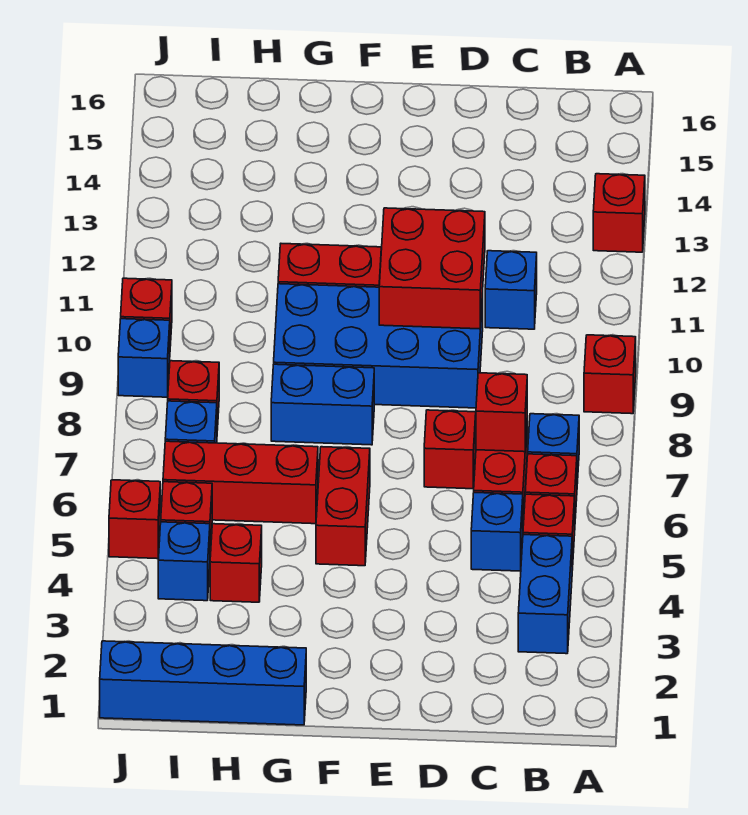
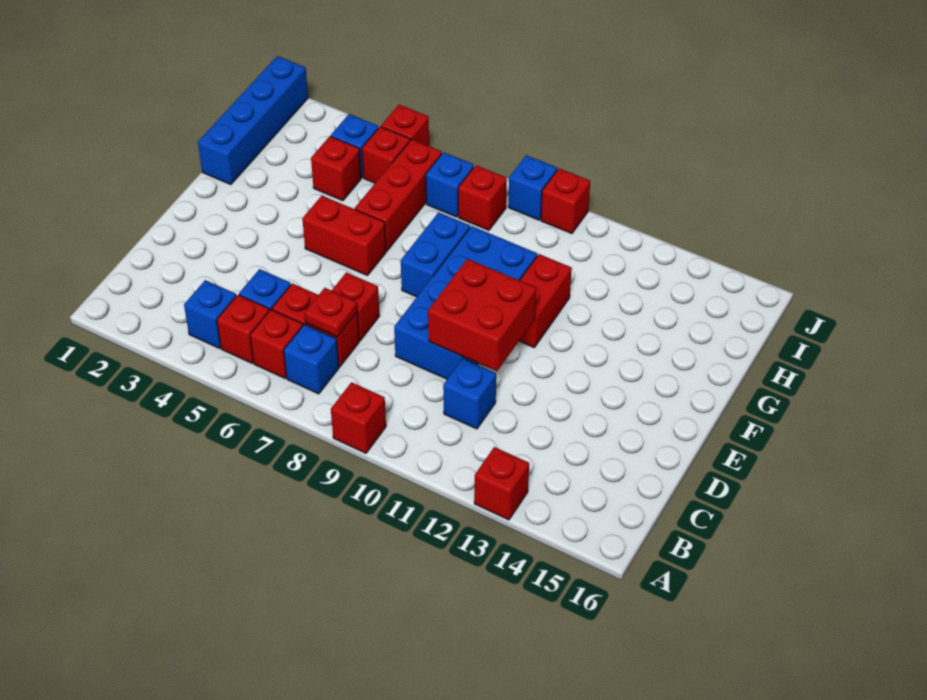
blue brick B3:B4 level 1 -> blue brick B4 level 1
red brick C7 level 2 -> red plate C7 level 2

